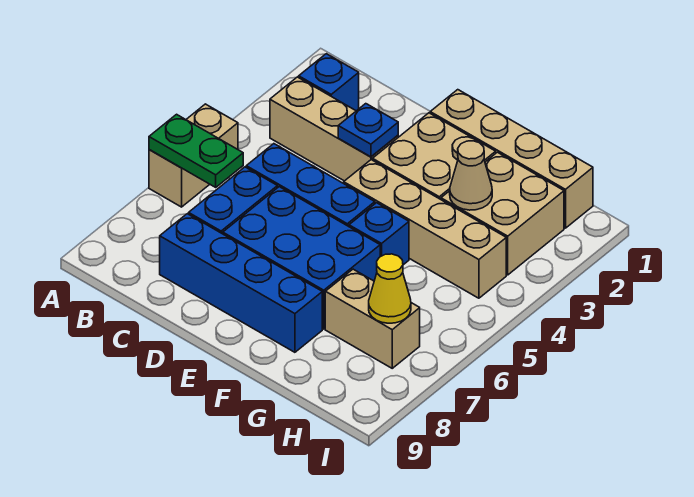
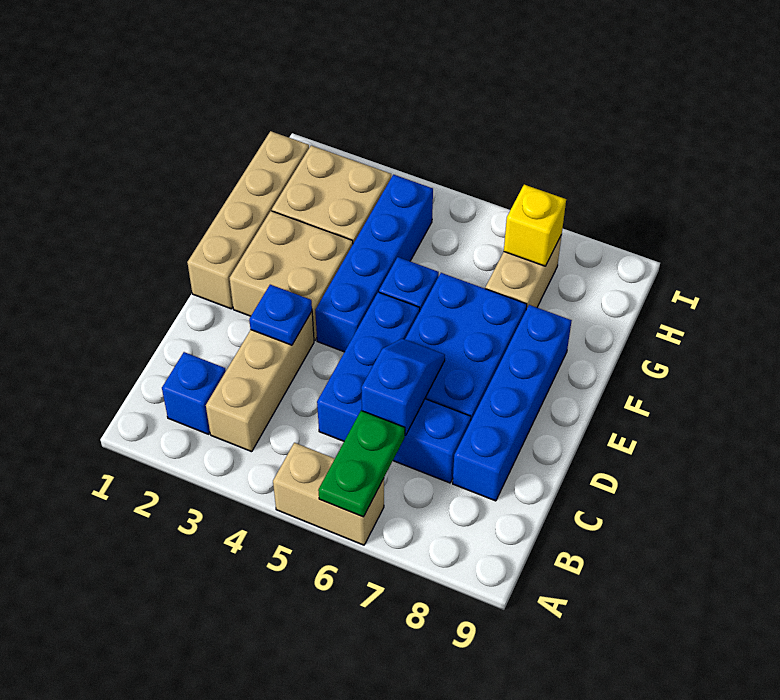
none -> blue slope C6:D6 level 2 top C
tan brick E4:H4 level 1 -> blue brick E4:H4 level 1
tan cone G3 level 2 -> none
yellow cone H7 level 2 -> yellow brick H7 level 2

